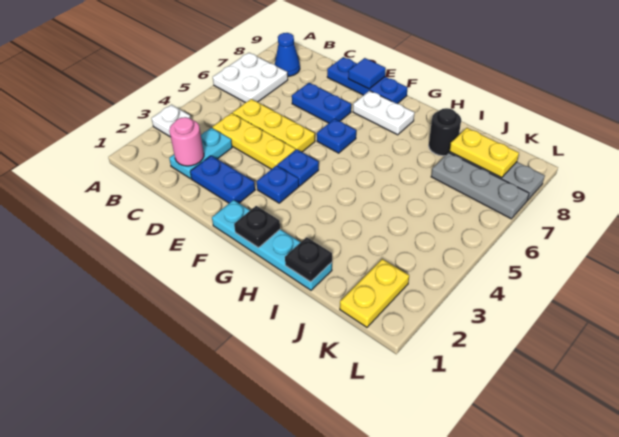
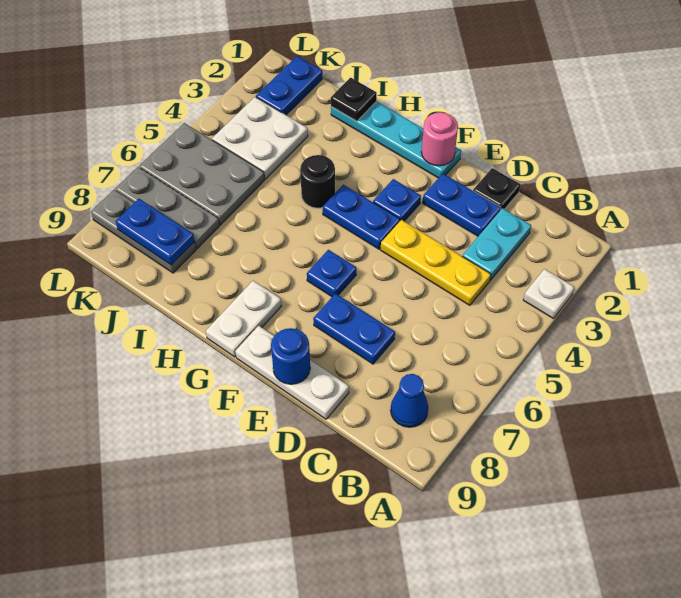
white plate A6:B7 level 1 -> white plate J3:K4 level 1
pink round brick C2 level 2 -> pink round brick F1 level 2
yellow plate C5:E5 level 1 -> none
blue plate D9:F9 level 1 -> white plate D9:F9 level 1
blue tile E9 level 2 -> blue round brick E9 level 2
blue plate F4 level 1 -> blue plate F4:G4 level 1
white plate F8:G8 level 1 -> white plate G8:G9 level 1
black plate G1 level 2 -> black plate D1 level 1
black round brick I8 level 1 -> black round brick H4 level 1
none -> grey plate J5:L6 level 1
yellow plate J8:K8 level 2 -> blue plate J8:K8 level 2
yellow plate K1:K2 level 1 -> blue plate K1:K2 level 1

